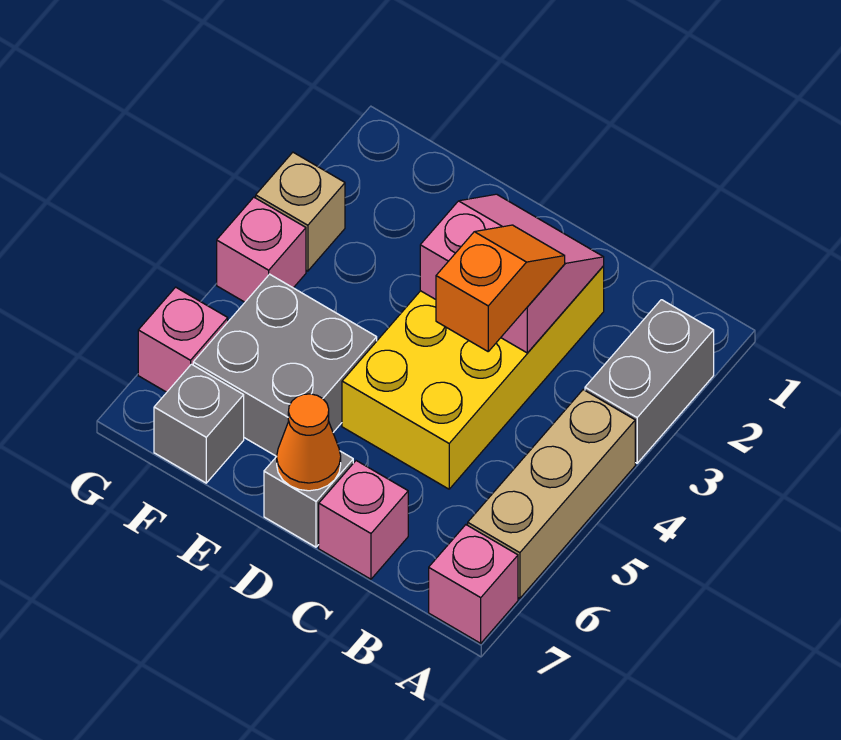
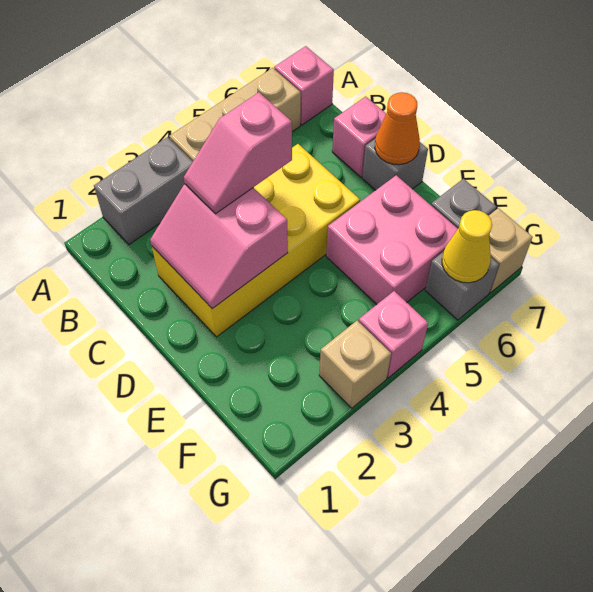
orange slope C3:C4 level 3 top 4 -> pink slope C3:C4 level 3 top 4
grey brick E5:F6 level 1 -> pink brick E5:F6 level 1
pink brick G6 level 1 -> grey brick G6 level 1
none -> yellow cone G6 level 2
none -> tan brick G7 level 1

